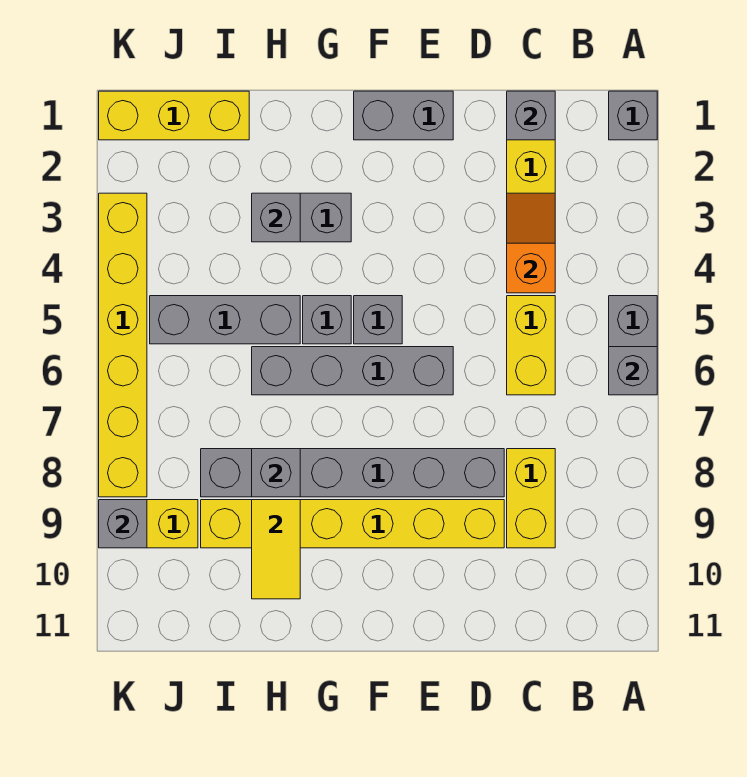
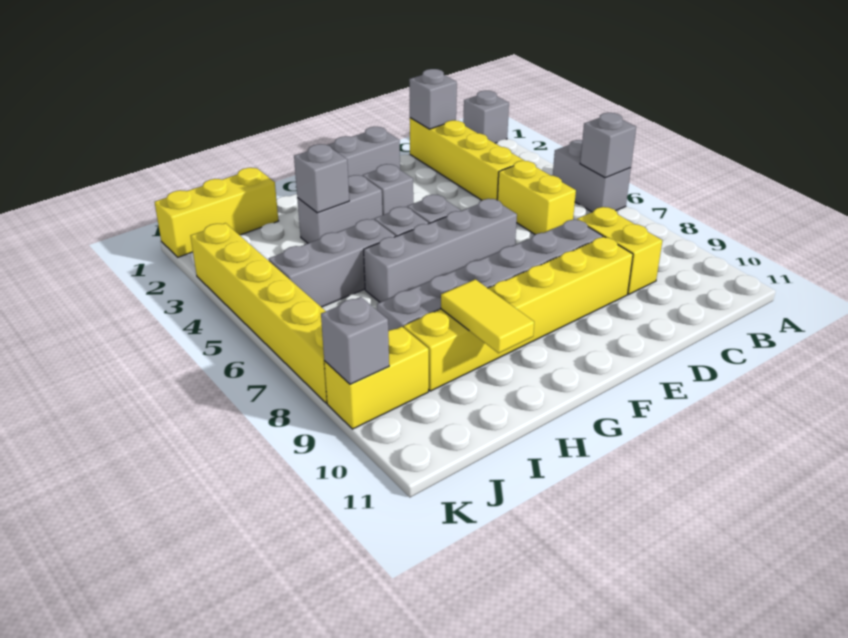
orange slope C3:C4 level 2 top 4 -> none
grey brick H8 level 2 -> grey brick F3 level 1

